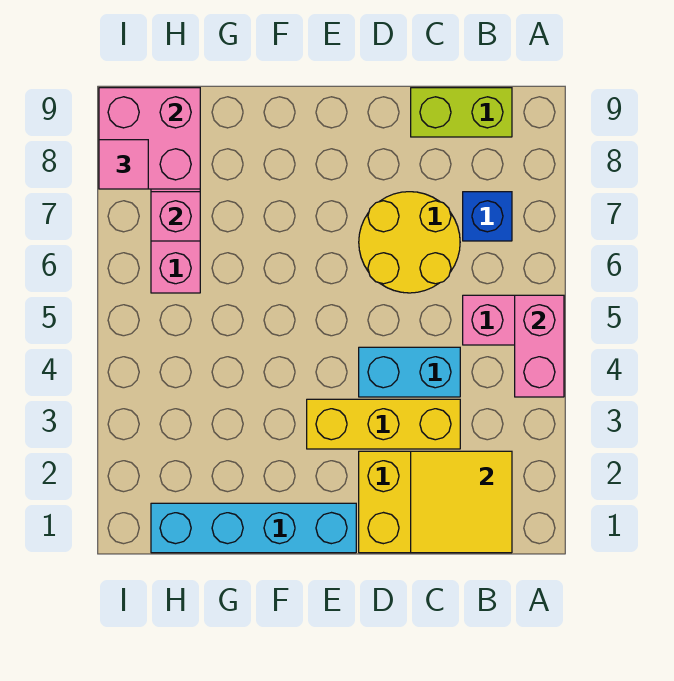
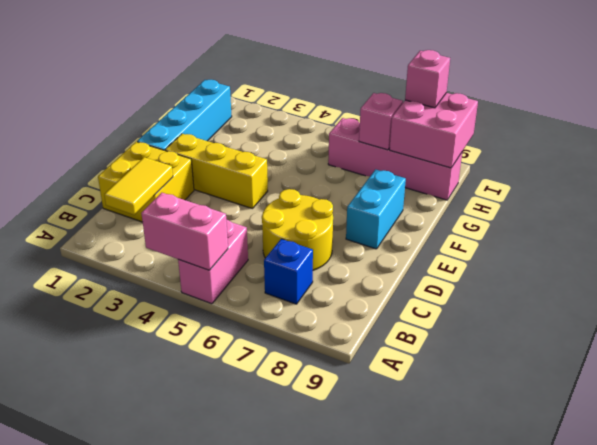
yellow tile B1:C2 level 2 -> yellow tile B2:C2 level 2
lime brick B9:C9 level 1 -> none
yellow brick C3:E3 level 1 -> yellow brick E2:E4 level 1
cyan brick C4:D4 level 1 -> cyan brick E8:F8 level 1
pink tile I8 level 3 -> pink brick I8 level 3

